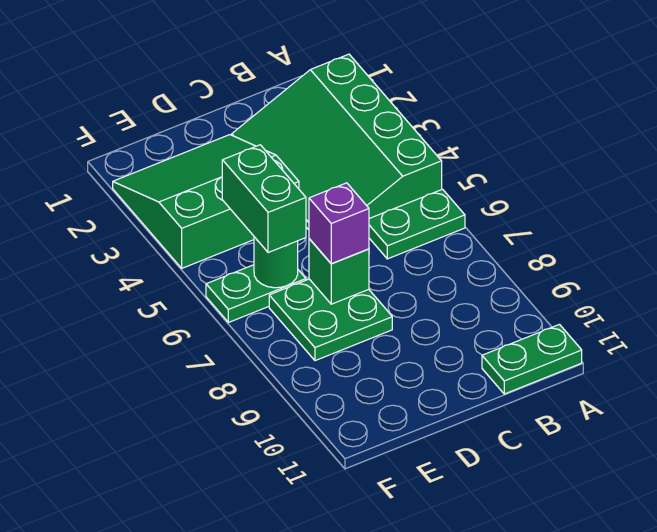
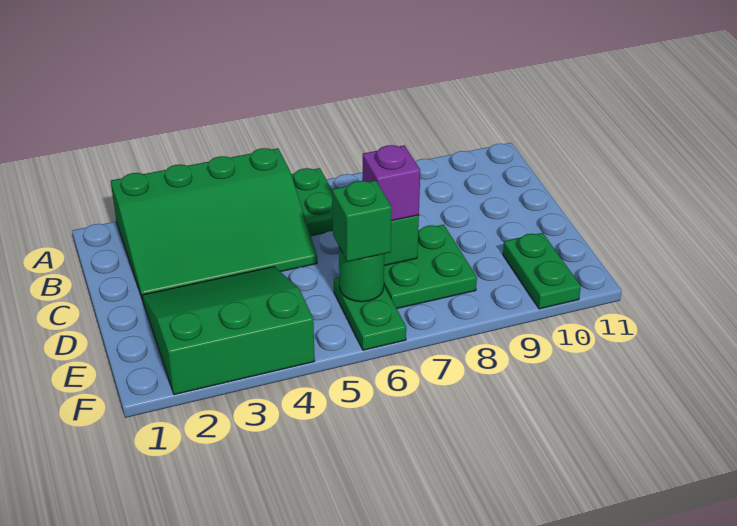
green plate A11:B11 level 1 -> green plate E10:F10 level 1
green slope D2:F4 level 1 top 4 -> green slope D2:F4 level 1 top F
green brick E5:E6 level 3 -> green brick E6 level 3

